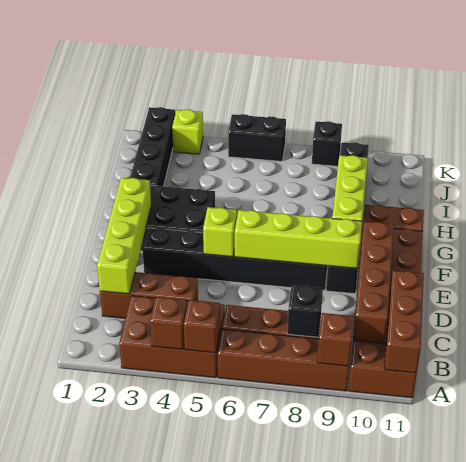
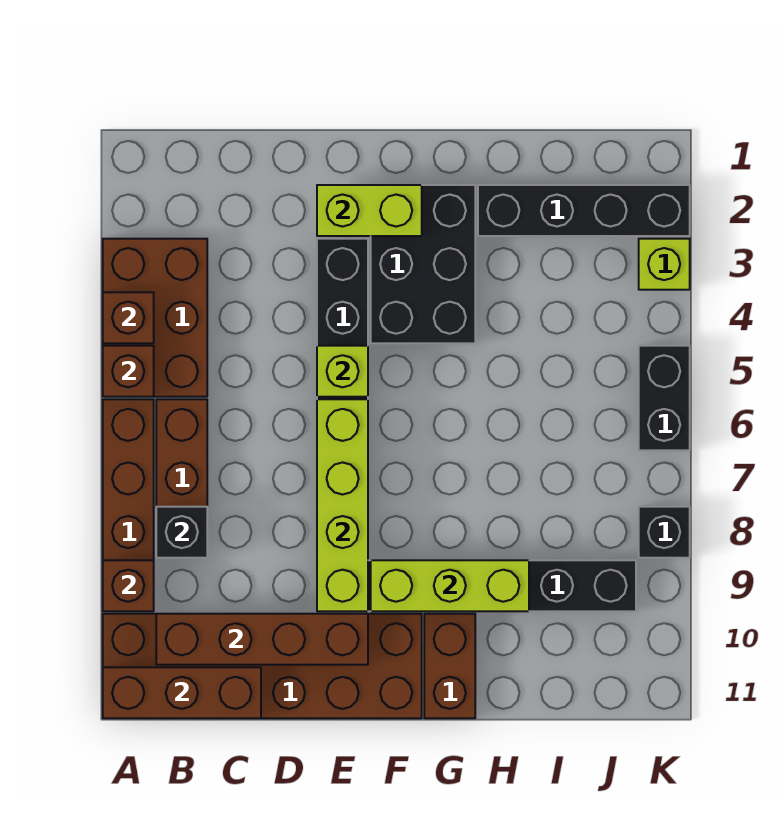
brown brick C2:C4 level 1 -> none
lime brick C2:F2 level 2 -> lime brick E2:F2 level 2

